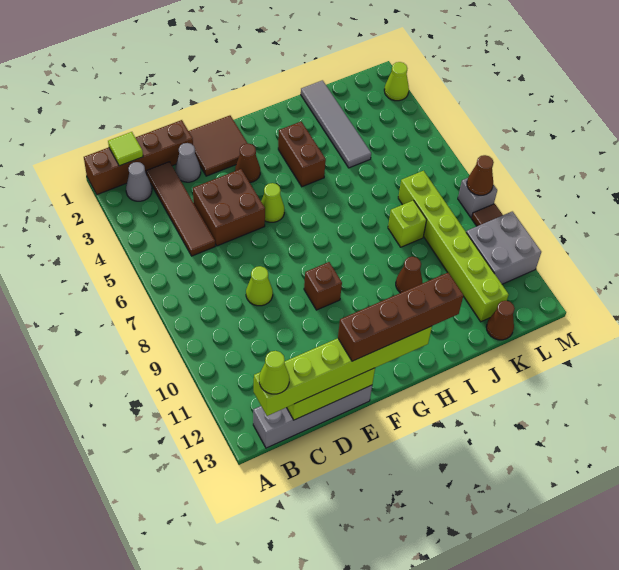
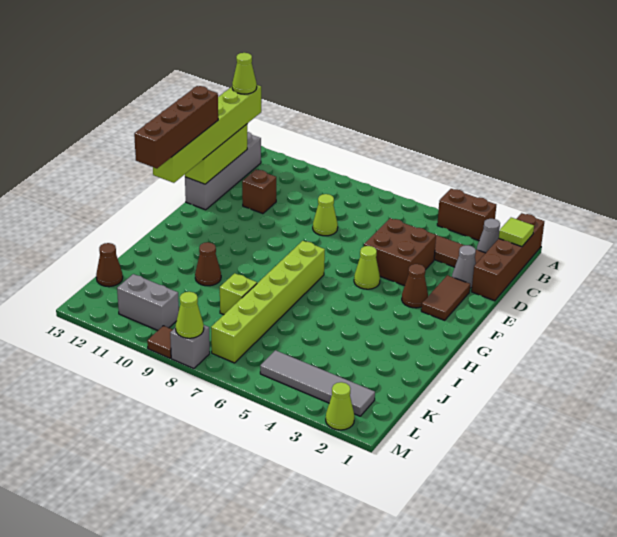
brown tile E1:F2 level 1 -> brown tile E2:F2 level 1
brown brick F9 level 1 -> brown brick D11 level 1
brown brick H3:H4 level 1 -> brown brick A3:A4 level 1
grey tile J1:J4 level 1 -> grey tile L2:L5 level 1
lime brick K7:K12 level 1 -> lime brick G7:L7 level 1
grey brick L10:M11 level 1 -> grey brick L10:L11 level 1
brown cone M8 level 2 -> lime cone M8 level 2

